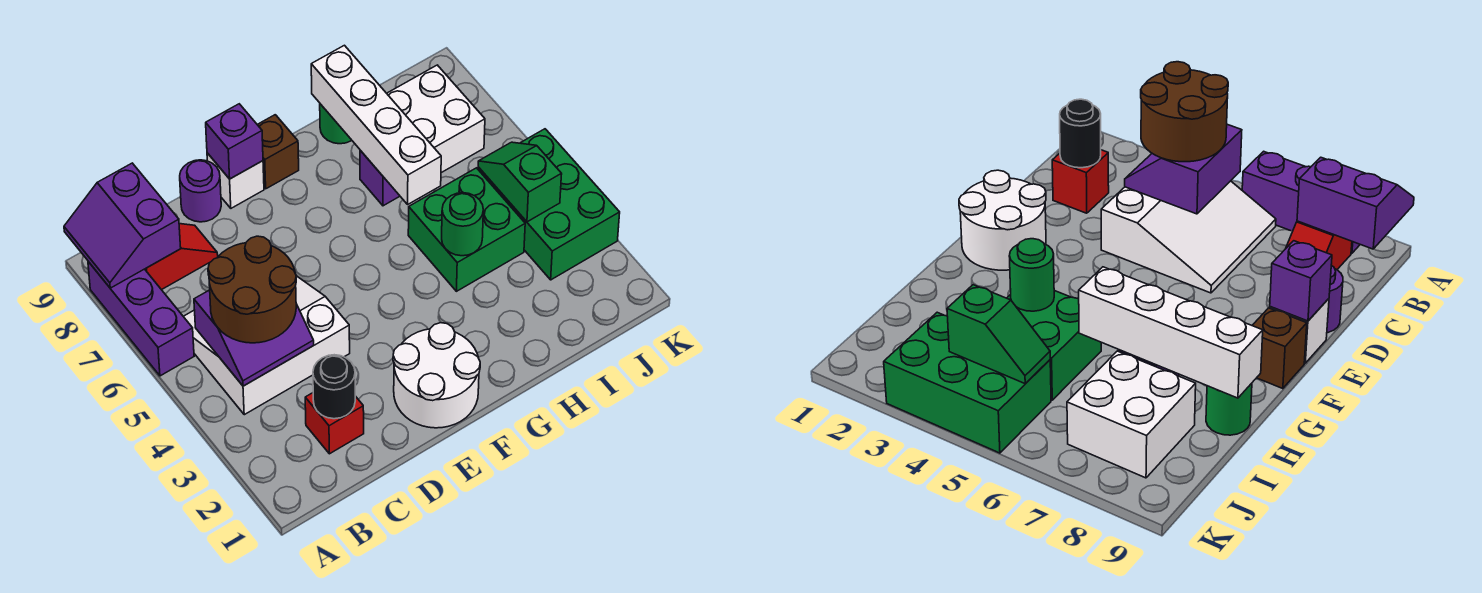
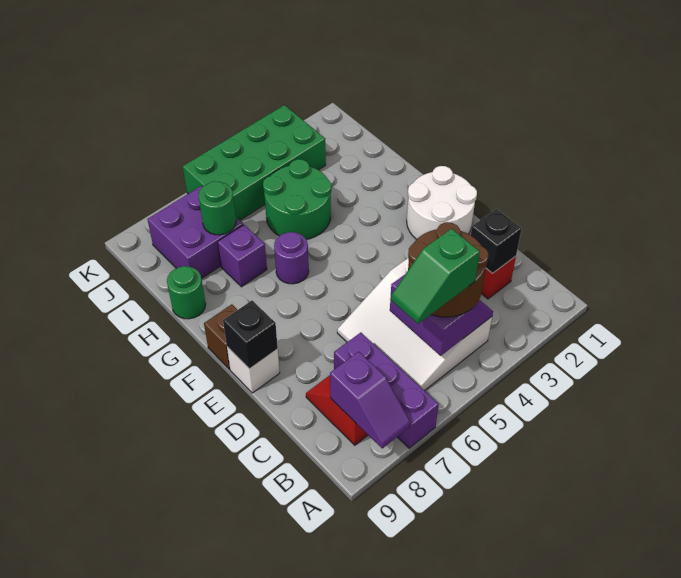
purple brick A6:A8 level 1 -> purple brick A7:C7 level 1
purple slope A8:B9 level 2 top B -> purple slope A8:B8 level 2 top B
black round brick C2 level 2 -> black brick C2 level 2
purple round brick D9 level 1 -> purple round brick G6 level 1
purple brick E9 level 2 -> black brick E9 level 2
green brick H4:I5 level 1 -> green round brick H4:I5 level 1
green round brick H4 level 2 -> green round brick I7 level 2
white brick H6:H9 level 2 -> none
white brick I7:J8 level 1 -> purple brick I7:J8 level 1
green brick J3:K5 level 1 -> green brick J3:K6 level 1
green slope J4:J5 level 2 top 4 -> green slope B5:B6 level 4 top 5

